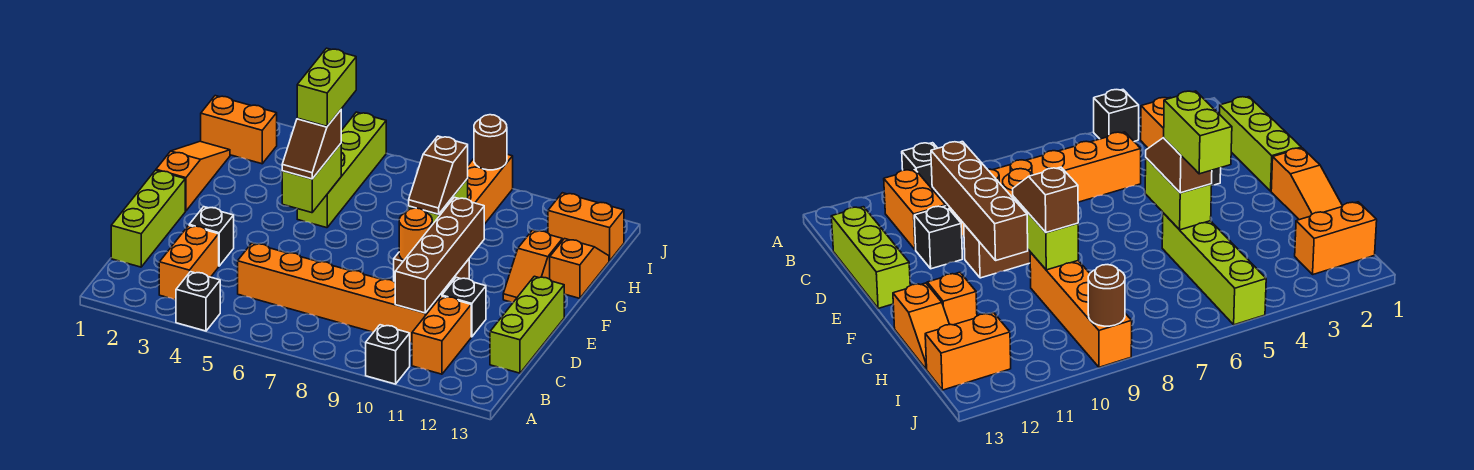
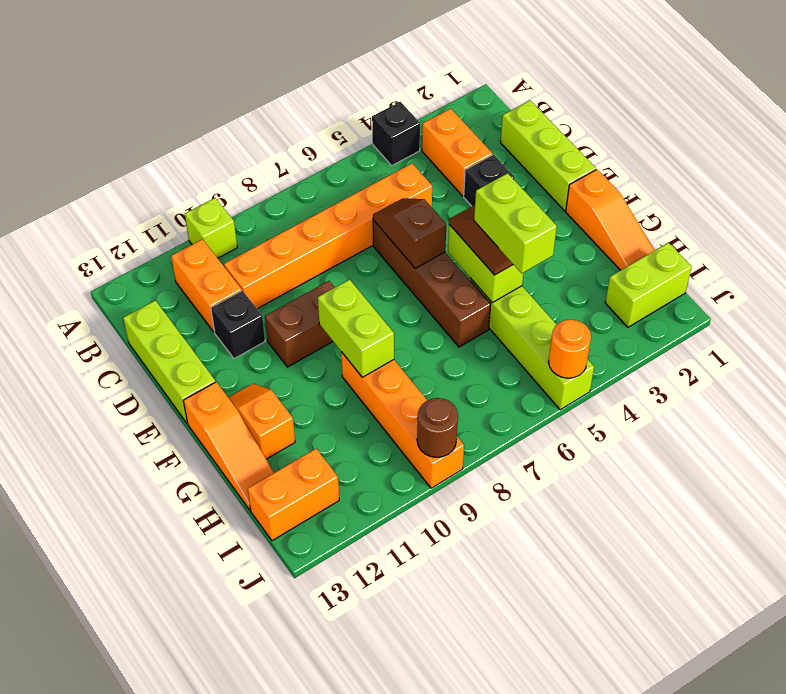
black brick A10 level 1 -> lime brick A10 level 1
brown brick C10:F10 level 2 -> brown brick D6:G6 level 1
orange round brick E9 level 2 -> orange round brick J5 level 2
brown slope F9:G9 level 3 top G -> brown slope D6:E6 level 2 top E
orange slope G13:H13 level 1 top G -> orange slope F13:H13 level 1 top F
orange brick I1:I2 level 1 -> lime brick I1:I2 level 1

